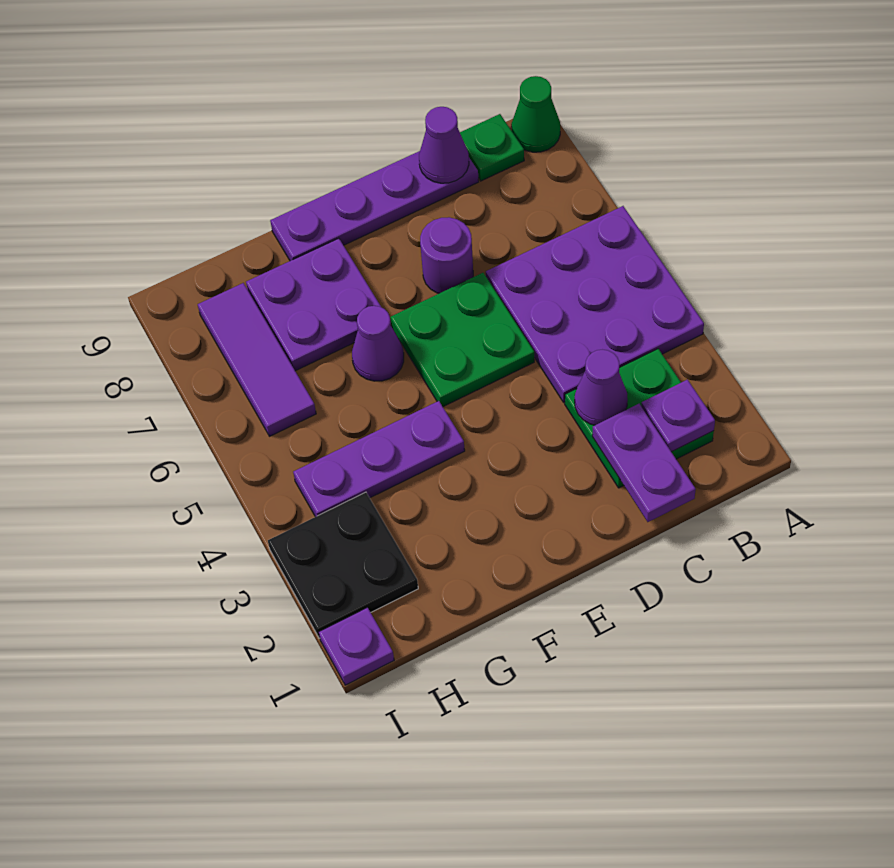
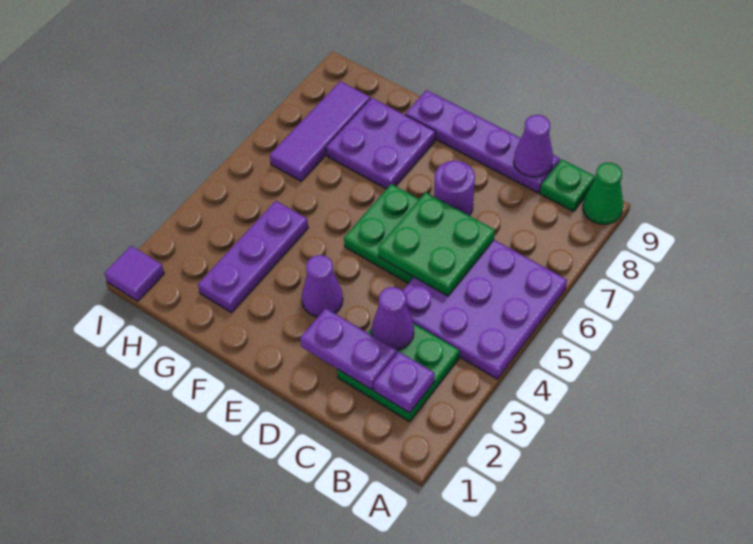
purple plate C1:C2 level 2 -> purple plate C2:D2 level 2
none -> green plate C5:D6 level 2
purple plate F4:H4 level 1 -> purple plate G2:G4 level 1
purple cone F6 level 1 -> purple cone E3 level 1
black plate H2:I3 level 1 -> none
purple plate I1 level 1 -> purple tile I1 level 1

